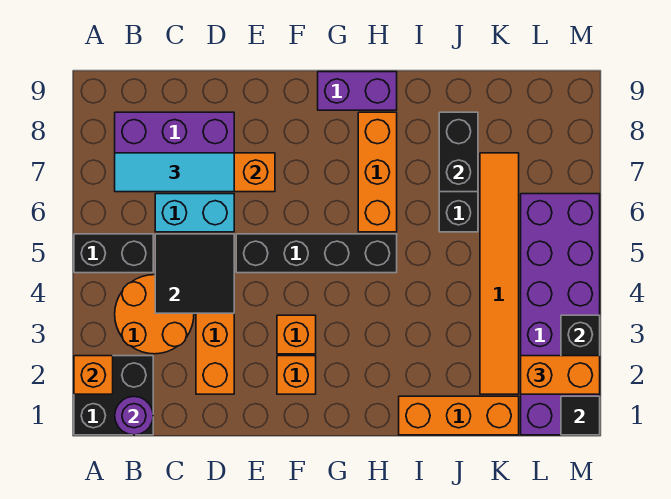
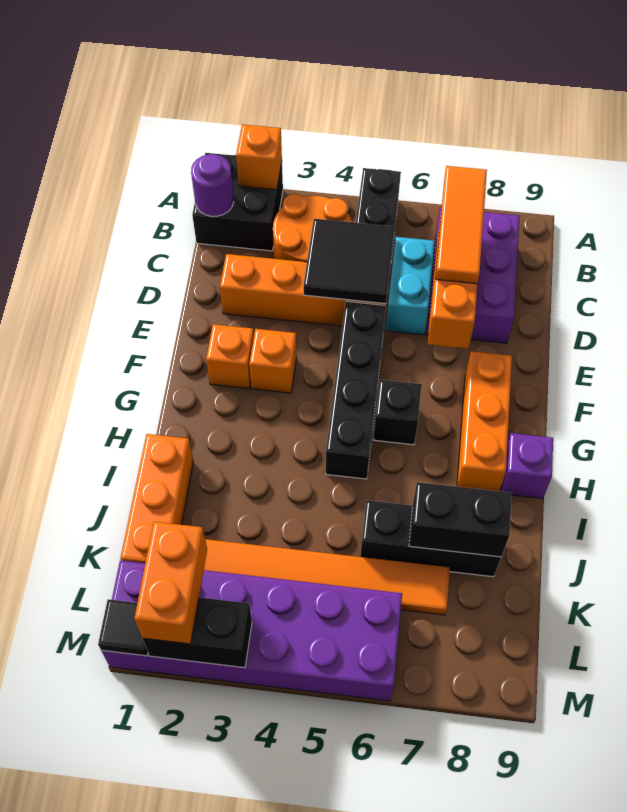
cyan tile B7:D7 level 3 -> orange tile B7:D7 level 3
none -> black brick G6 level 1
purple brick G9:H9 level 1 -> purple brick H9 level 1
orange brick H6:H8 level 1 -> orange brick F8:H8 level 1

